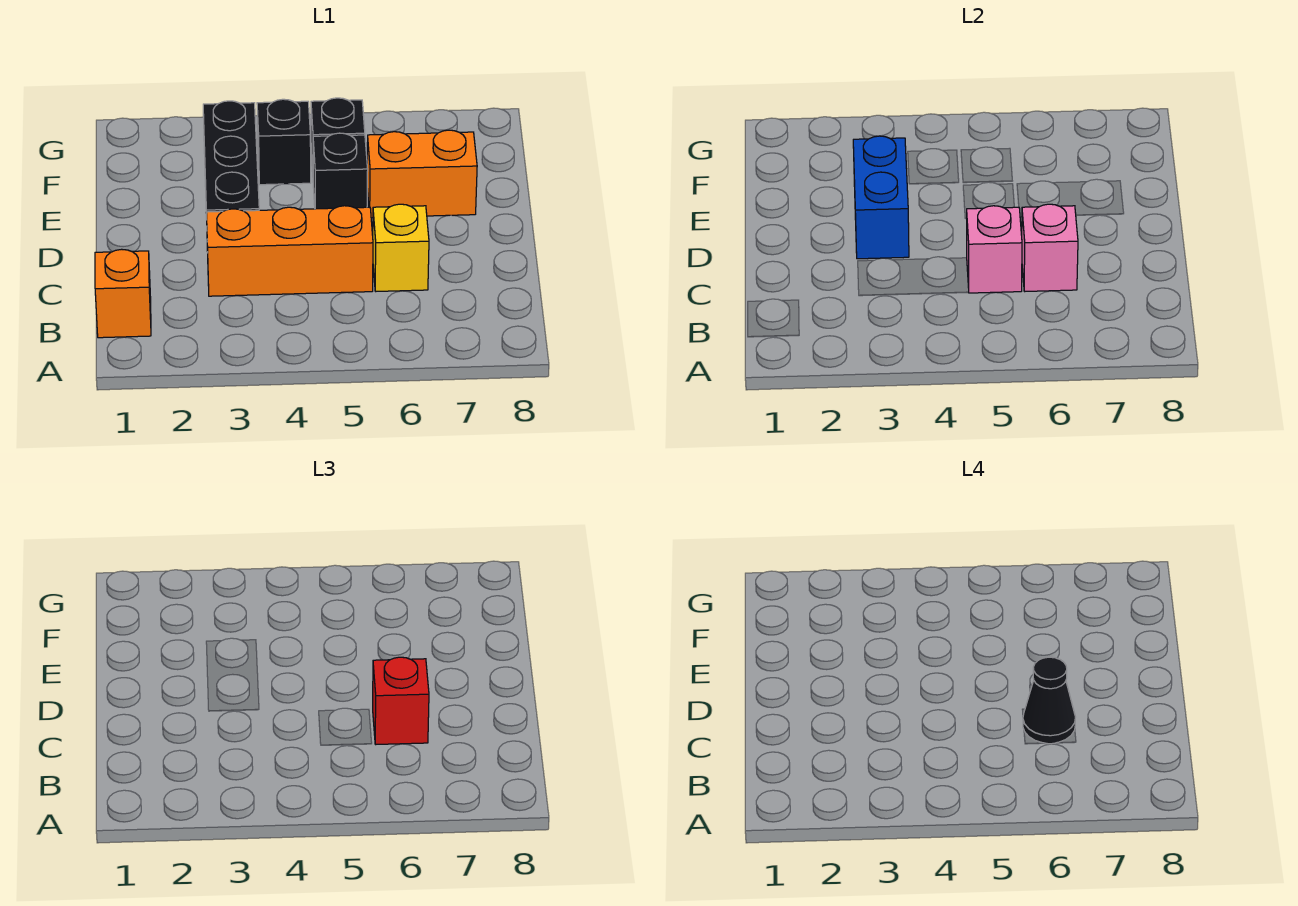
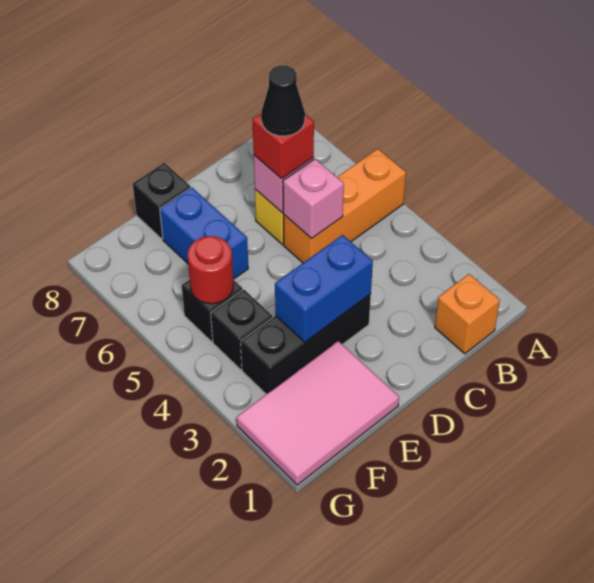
orange brick C3:C5 level 1 -> orange brick A5:C5 level 1
none -> pink tile E1:G2 level 1
black brick E5 level 1 -> black brick E8 level 1
orange brick E6:E7 level 1 -> blue brick E6:E7 level 1
none -> red round brick F5 level 2

